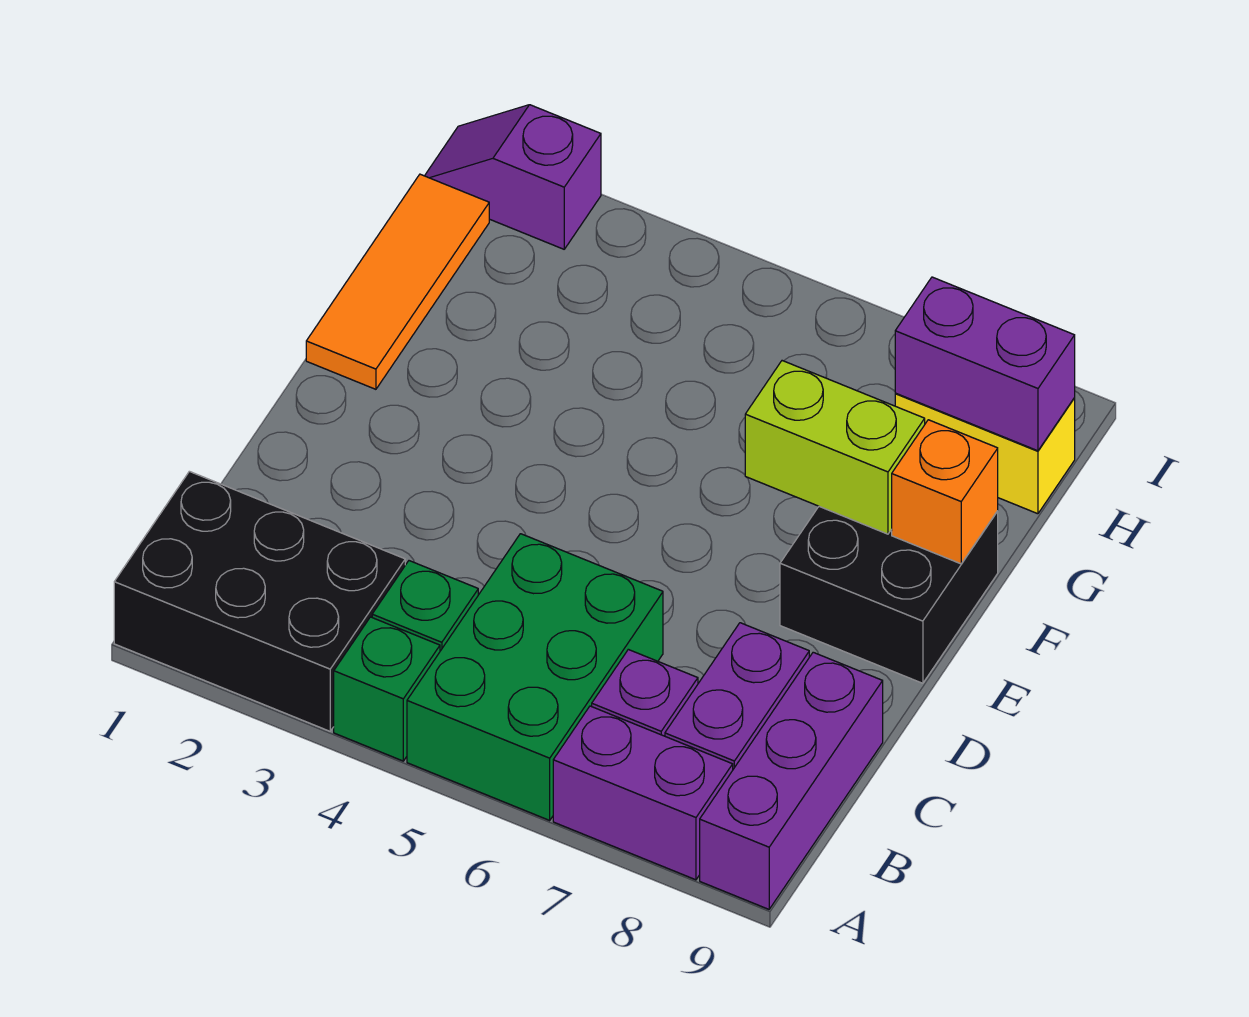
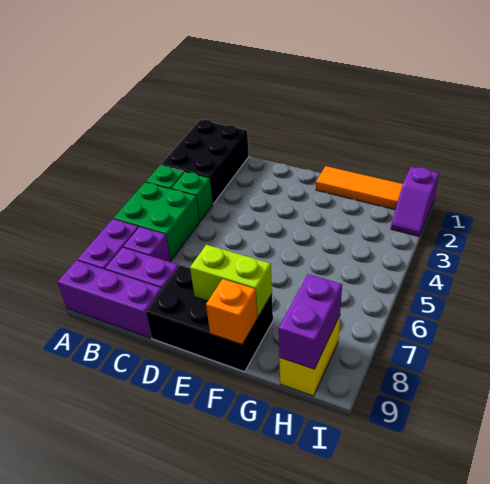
green brick A5:C6 level 1 -> green brick A5:B6 level 1
black brick E8:F9 level 1 -> black brick D8:F9 level 1
lime brick F7:F8 level 2 -> lime brick E8:F8 level 2
purple slope I1:I2 level 1 top 2 -> purple slope I1:I2 level 1 top 1

